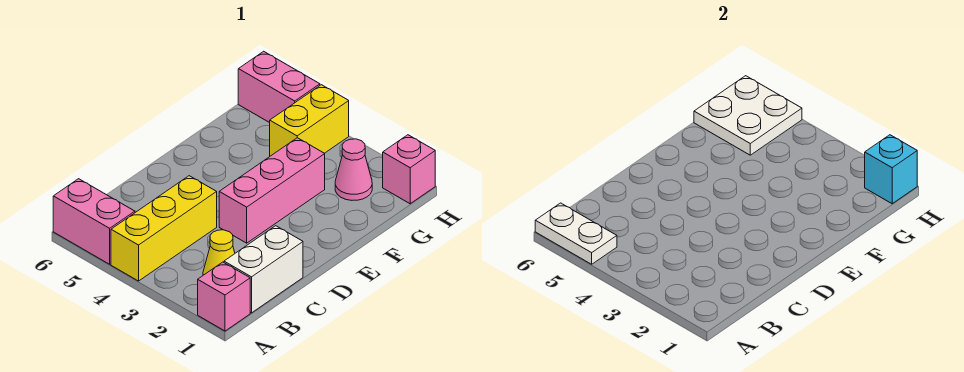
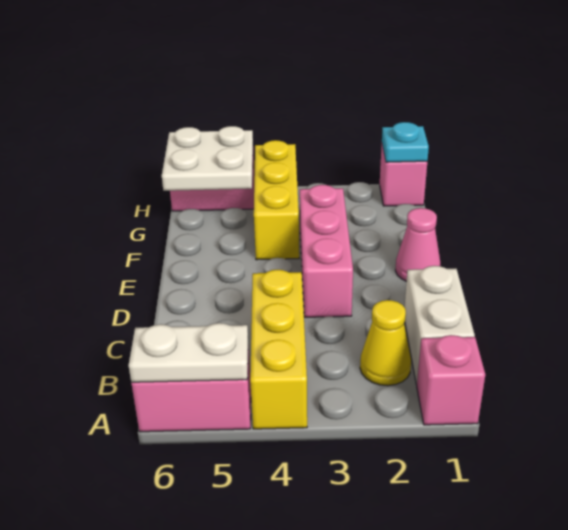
pink cone G2 level 1 -> pink cone E1 level 1
yellow brick G4:H4 level 1 -> yellow brick F4:H4 level 1
cyan brick H1 level 2 -> cyan plate H1 level 2

